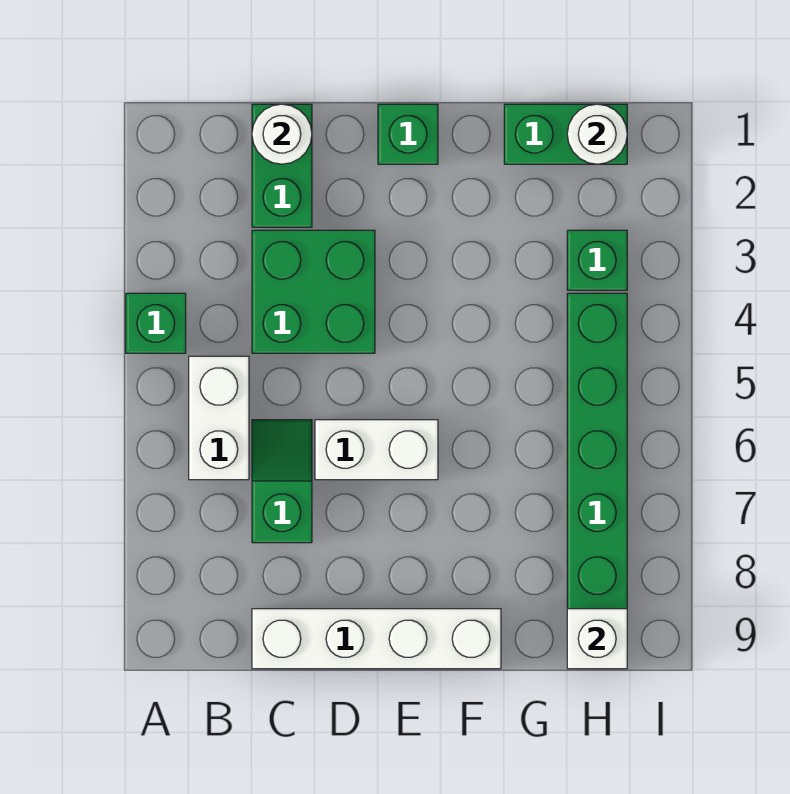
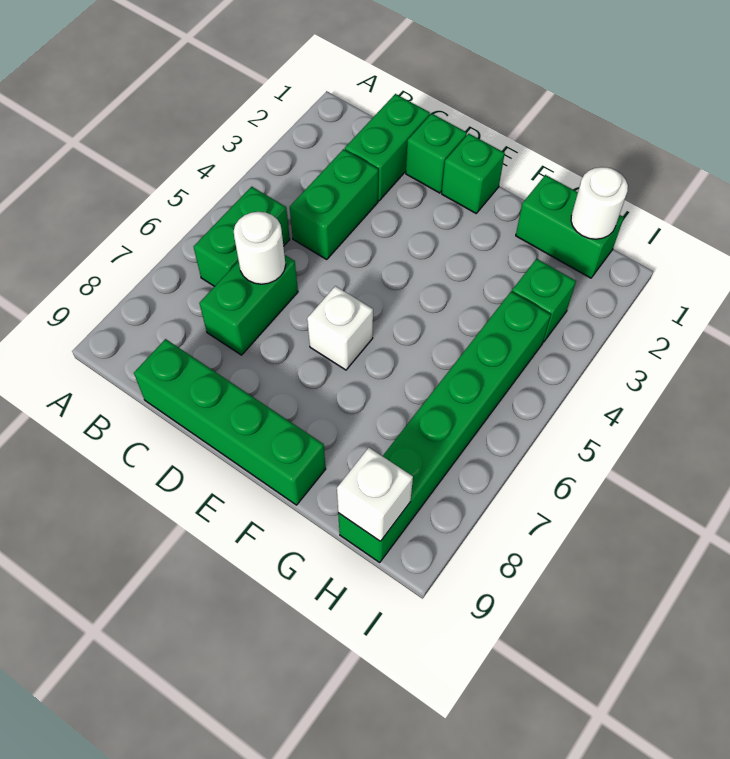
green brick A4 level 1 -> green brick D1 level 1
white brick B5:B6 level 1 -> green brick B5:B6 level 1
white round brick C1 level 2 -> white round brick C6 level 2
green brick C3:D4 level 1 -> green brick C3:C4 level 1
green slope C6:C7 level 1 top 7 -> green brick C6:C7 level 1
white brick C9:F9 level 1 -> green brick C9:F9 level 1
white brick D6:E6 level 1 -> white brick E6 level 1

